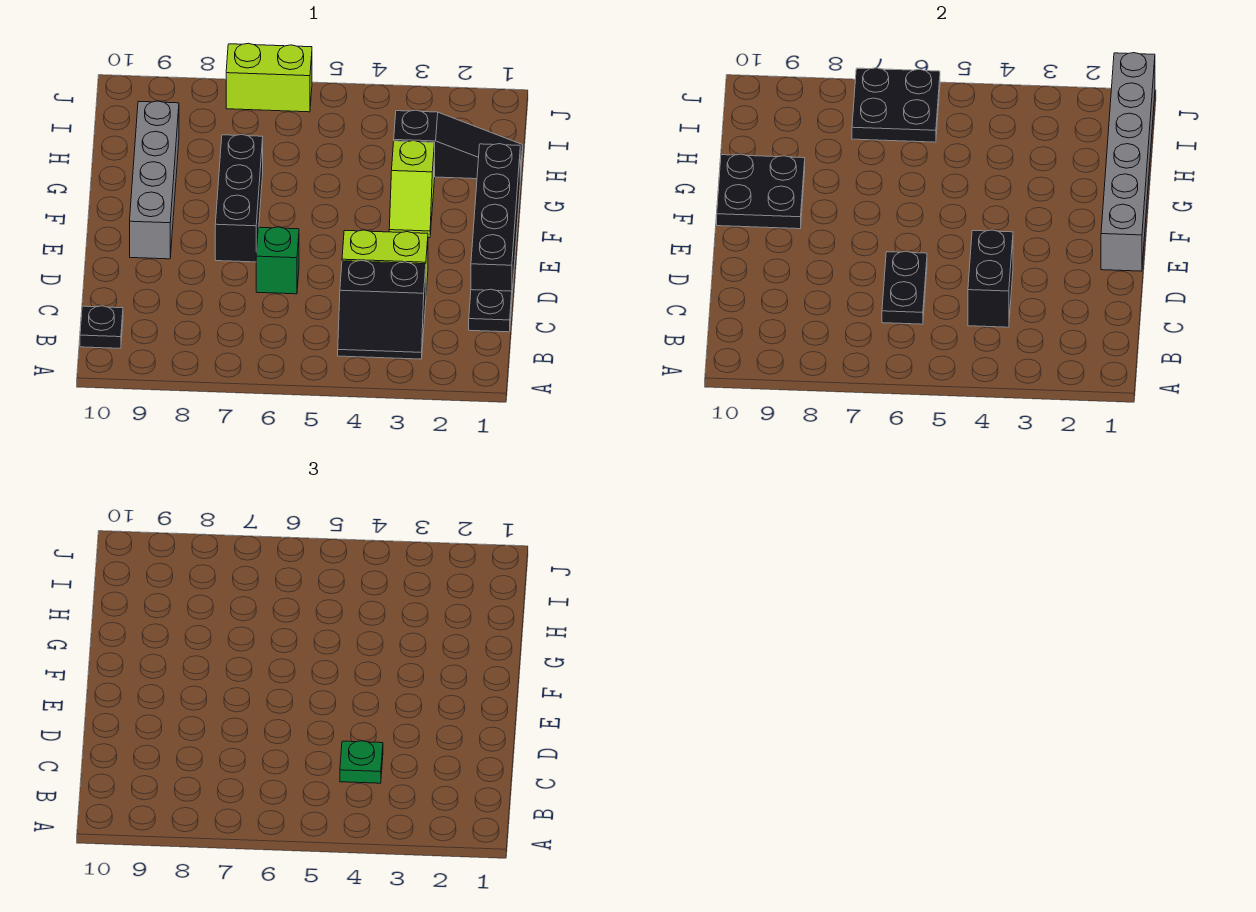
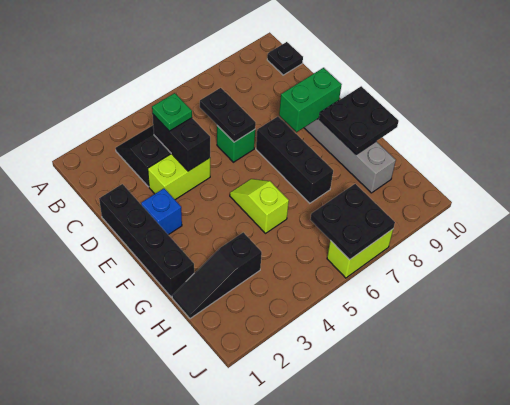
black plate C1 level 1 -> none
grey brick E1:J1 level 2 -> none
none -> blue brick E2 level 1
none -> green brick E8:E9 level 2
lime slope F3:G3 level 1 top G -> lime slope F5:G5 level 1 top G

